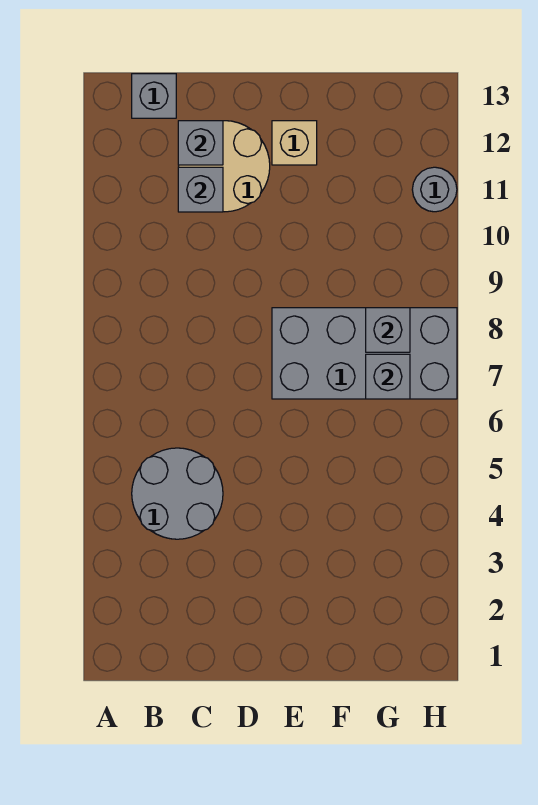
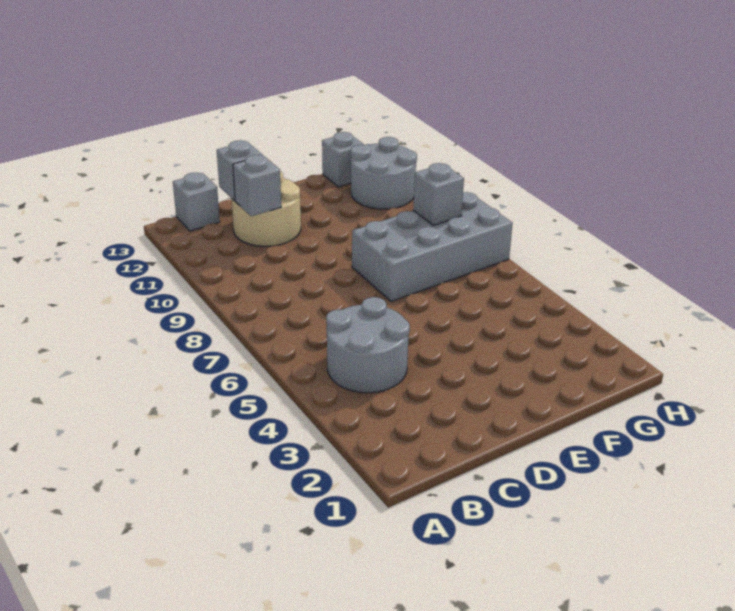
tan brick E12 level 1 -> none
grey brick G7 level 2 -> grey brick G13 level 1
grey round brick H11 level 1 -> grey round brick G11:H12 level 1

